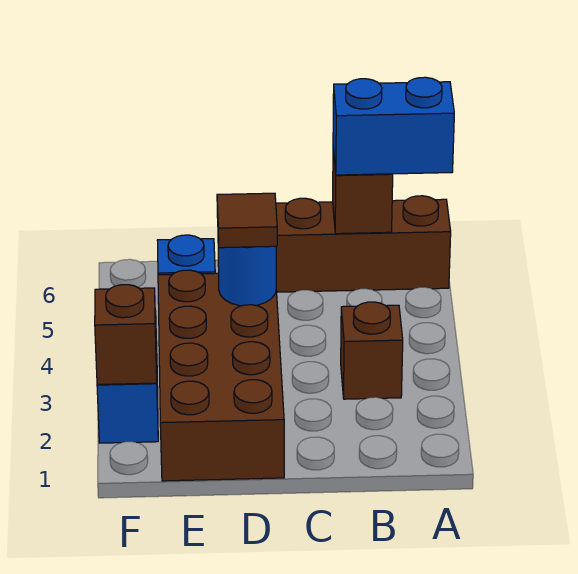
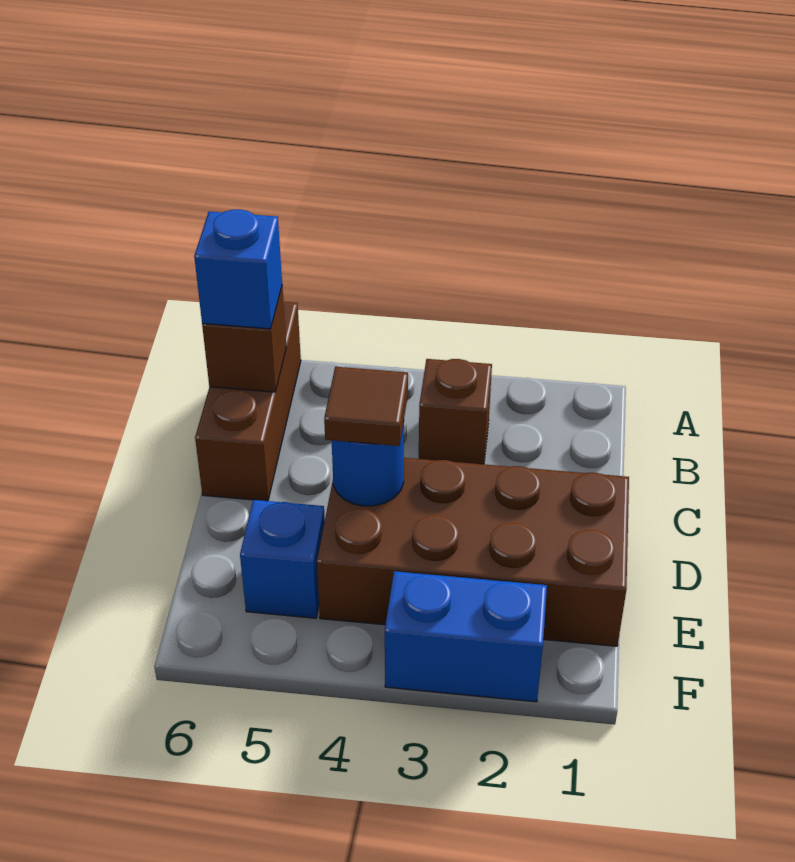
blue brick A6:B6 level 3 -> blue brick B6 level 3
brown brick F2 level 2 -> none

